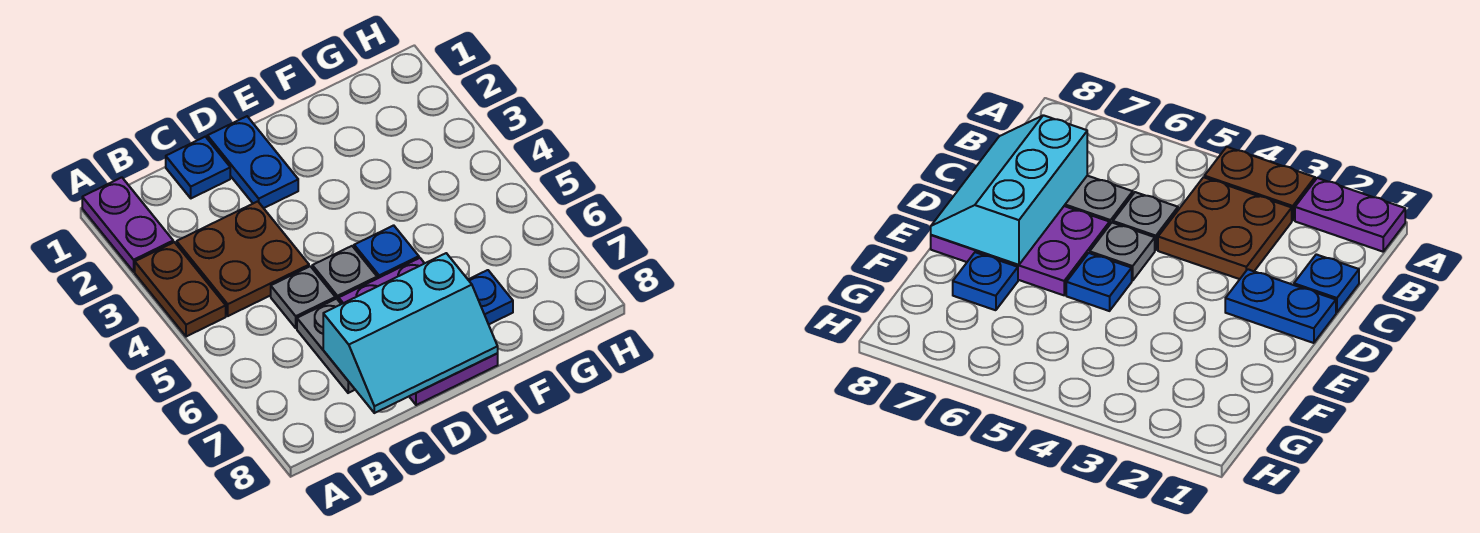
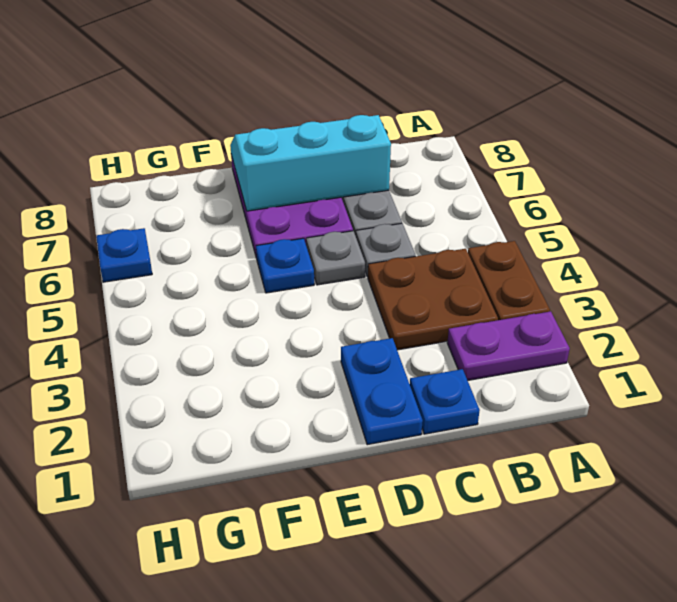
purple plate A1:A2 level 1 -> purple plate A2:B2 level 1
blue plate F7 level 1 -> blue plate H6 level 1

